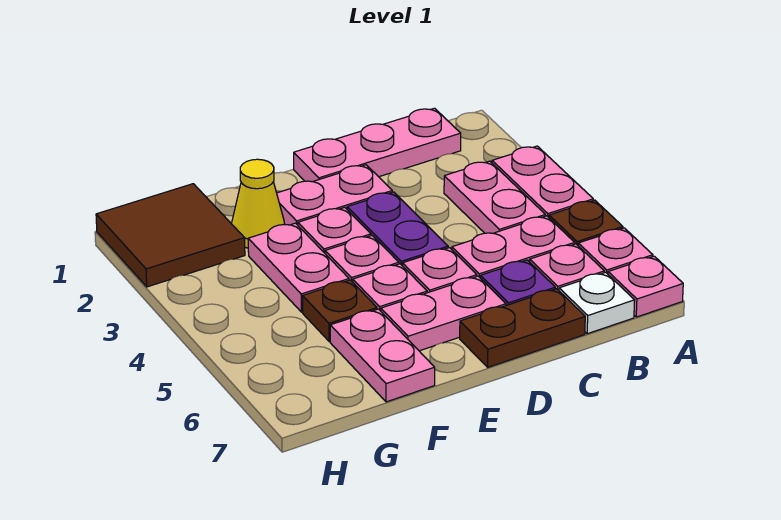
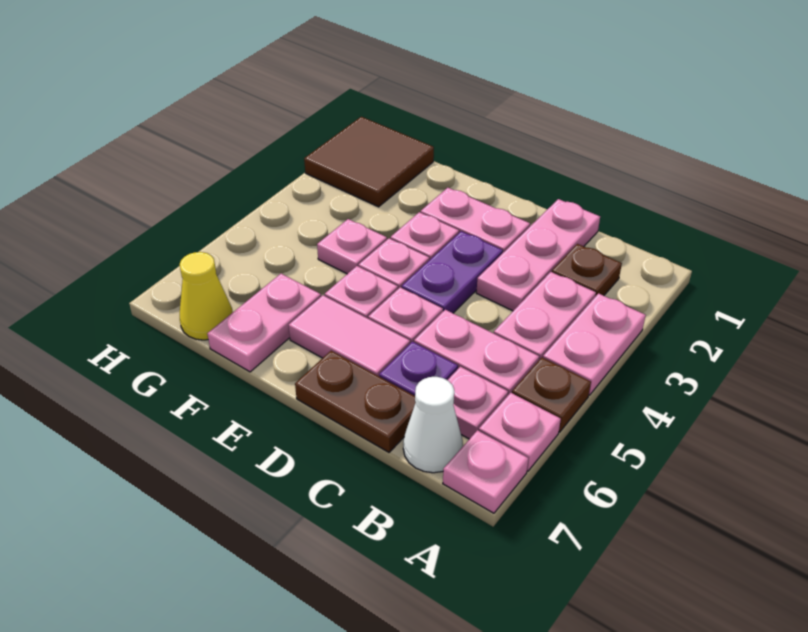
pink plate B1:D1 level 1 -> pink plate C1:C3 level 1
white plate B7 level 1 -> white cone B7 level 1
pink plate D6:E6 level 1 -> pink tile D6:E6 level 1
yellow cone F2 level 1 -> yellow cone G7 level 1
pink plate F3:F4 level 1 -> pink plate F4 level 1
brown plate F5 level 1 -> brown plate B2 level 1

